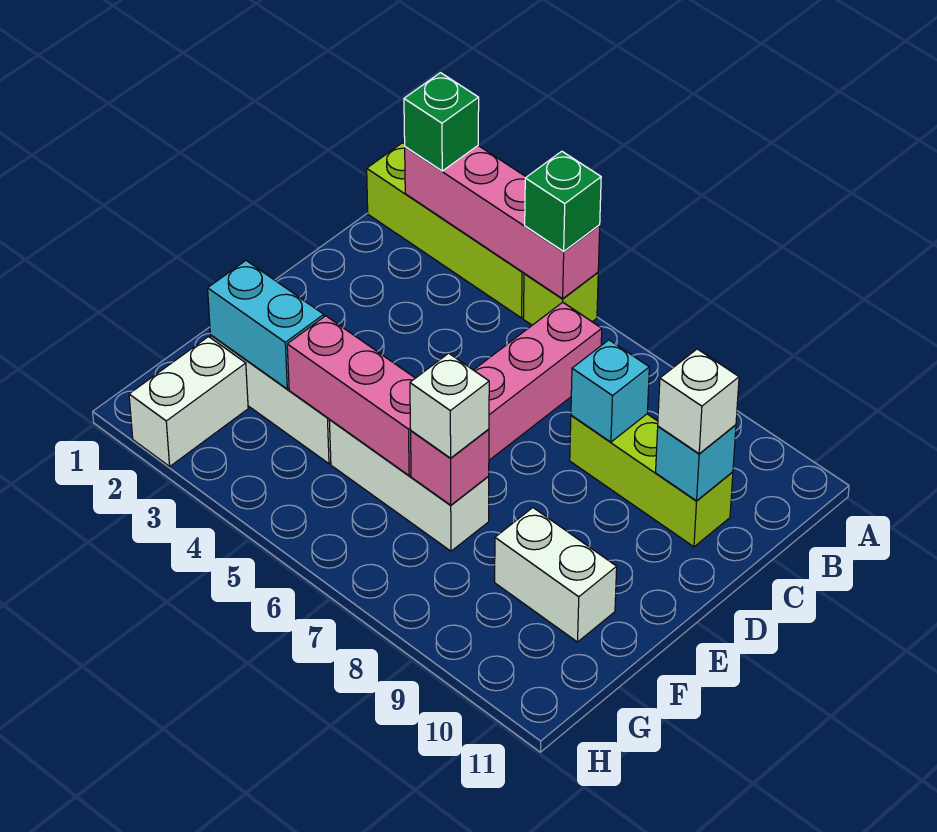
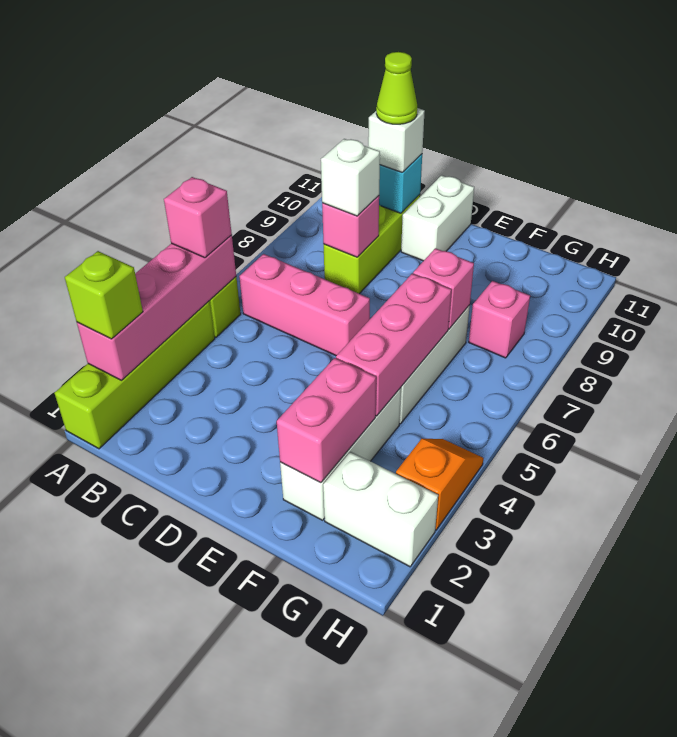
green brick A2 level 3 -> lime brick A2 level 3
green brick A5 level 3 -> pink brick A5 level 3
cyan brick C8 level 2 -> pink brick C8 level 2
none -> lime cone C10 level 4
cyan brick F2:F3 level 2 -> pink brick F2:F3 level 2
white brick F7 level 3 -> white brick C8 level 3
white brick F9:F10 level 1 -> white brick D10:D11 level 1
none -> pink brick G8 level 1
none -> orange slope H3:H4 level 1 top 3

